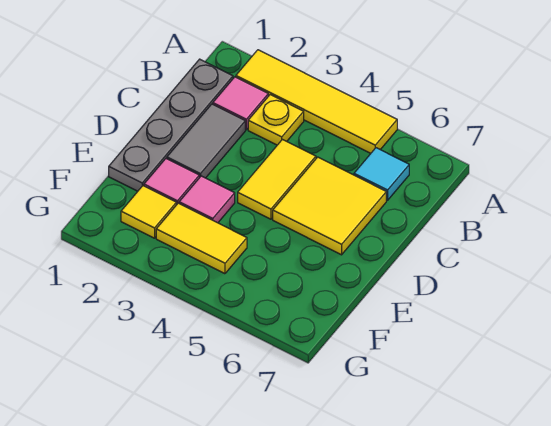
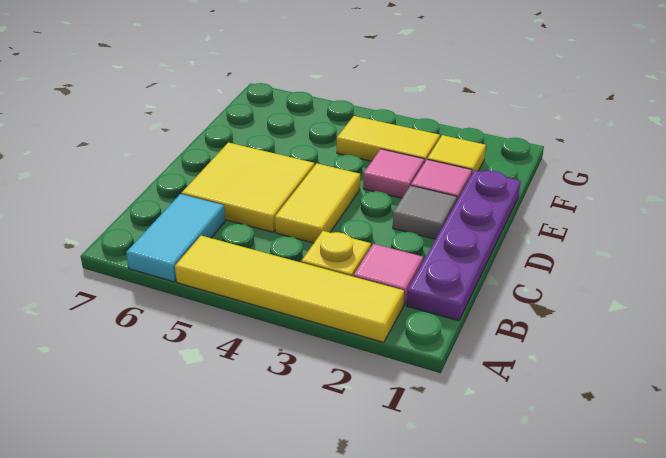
grey plate B1:E1 level 1 -> purple plate B1:E1 level 1
cyan tile B6 level 1 -> cyan tile A6:B6 level 1
grey tile C2:D2 level 1 -> grey tile D2 level 1

